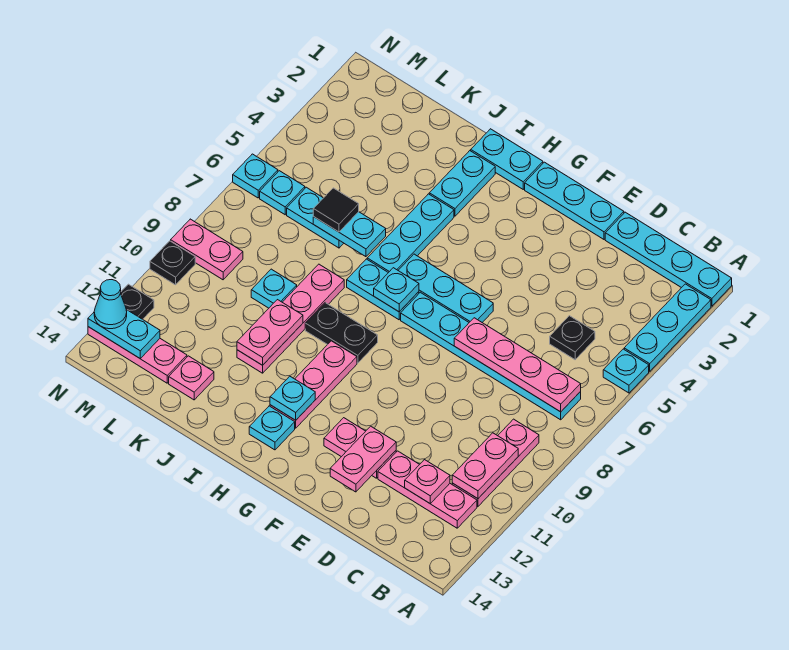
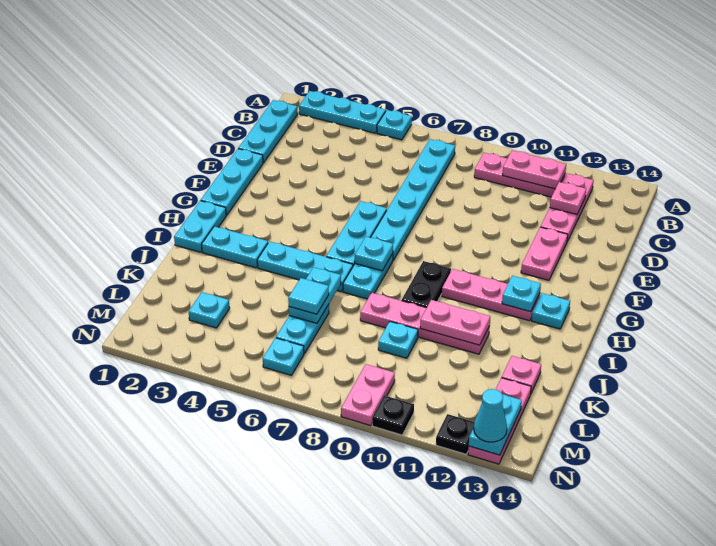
cyan plate A1:D1 level 1 -> cyan plate B1:D1 level 1
pink plate B7:E7 level 2 -> none
black plate C5 level 1 -> none
pink plate E12:E13 level 2 -> none
black tile K6 level 3 -> cyan tile K6 level 3
cyan plate N6 level 1 -> cyan plate L3 level 1

